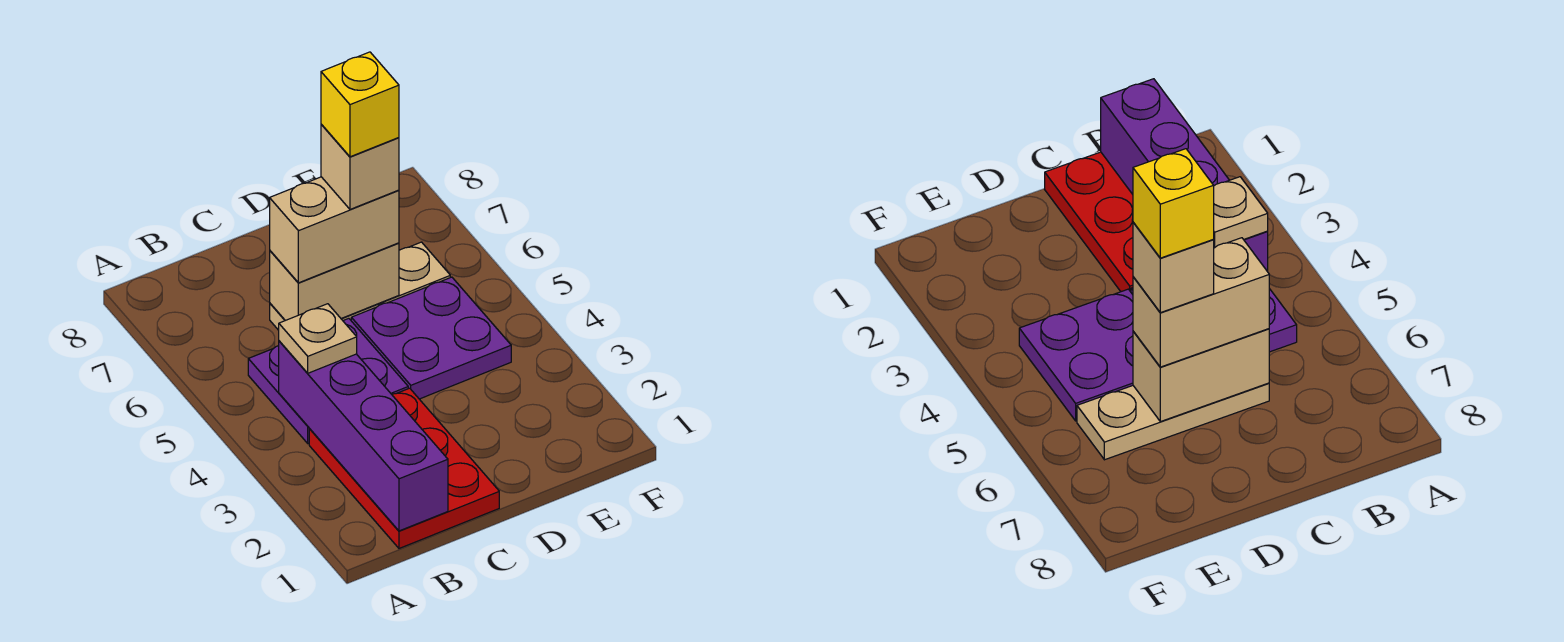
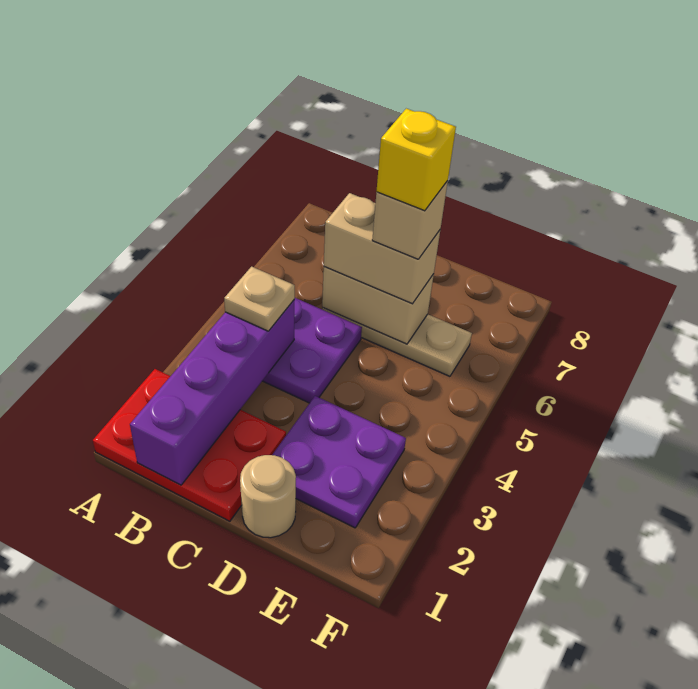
red plate B1:C3 level 1 -> red plate A1:C2 level 1
none -> tan round brick D1 level 1
purple plate D4:E5 level 1 -> purple plate D2:E3 level 1

